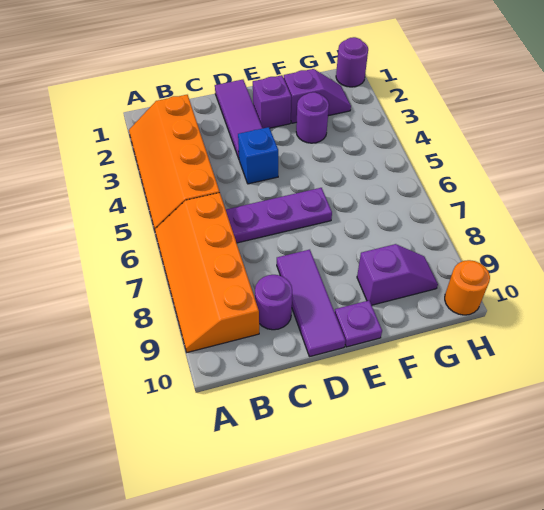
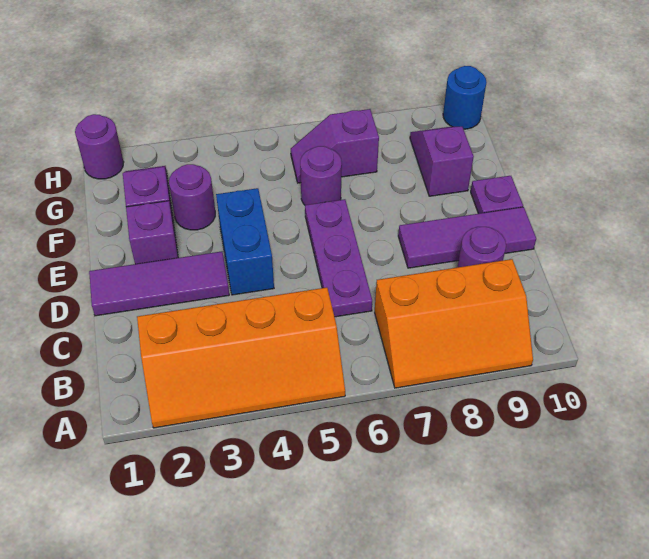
orange slope A6:B9 level 1 top B -> orange slope A7:B9 level 1 top B
blue brick D4 level 1 -> blue brick D4:E4 level 1
none -> purple round brick F6 level 1
none -> purple slope G6:G7 level 1 top 7
orange round brick H10 level 1 -> blue round brick H10 level 1

